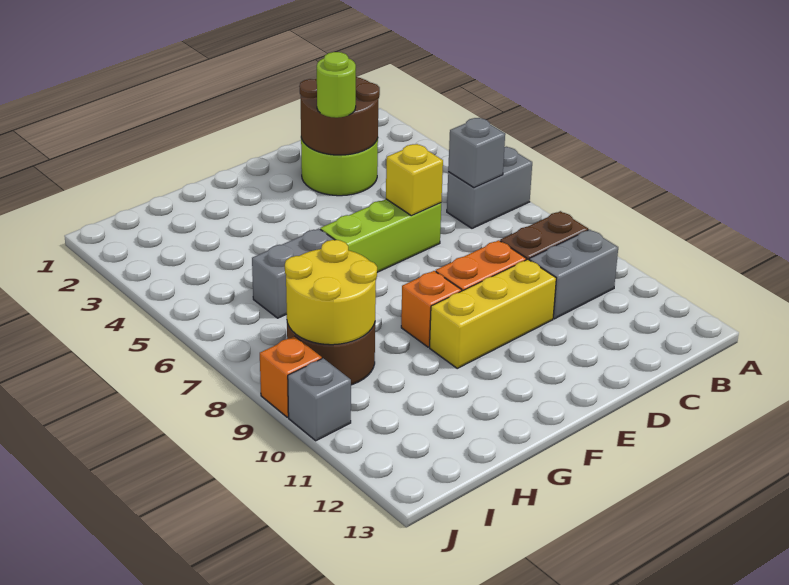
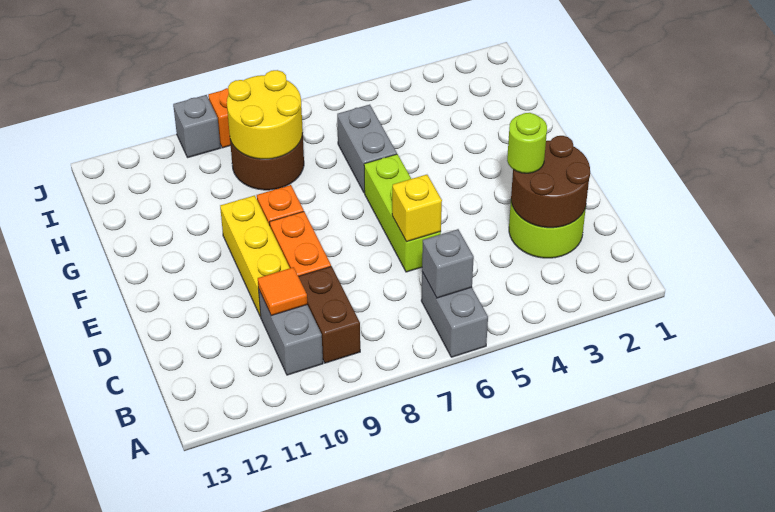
none -> orange tile C10 level 2

